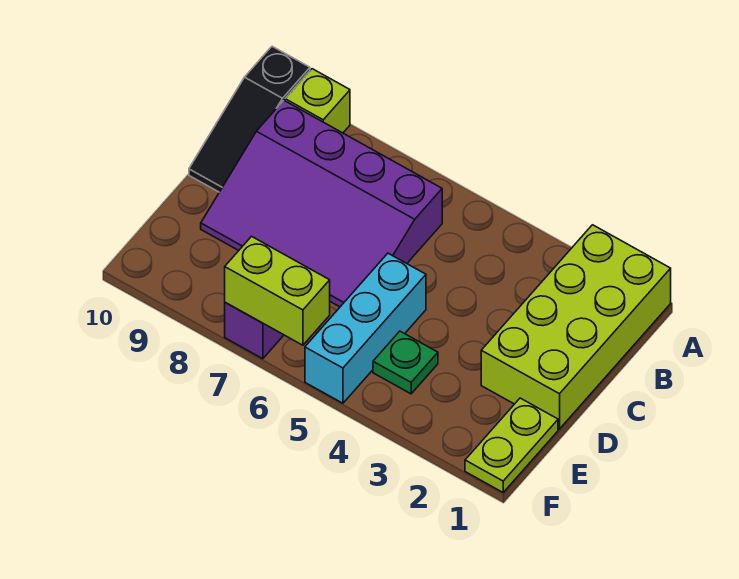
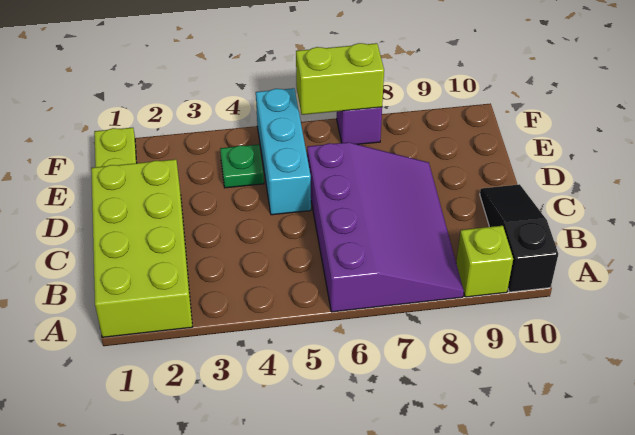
purple slope B6:D9 level 1 top B -> purple slope A6:D8 level 1 top 6

